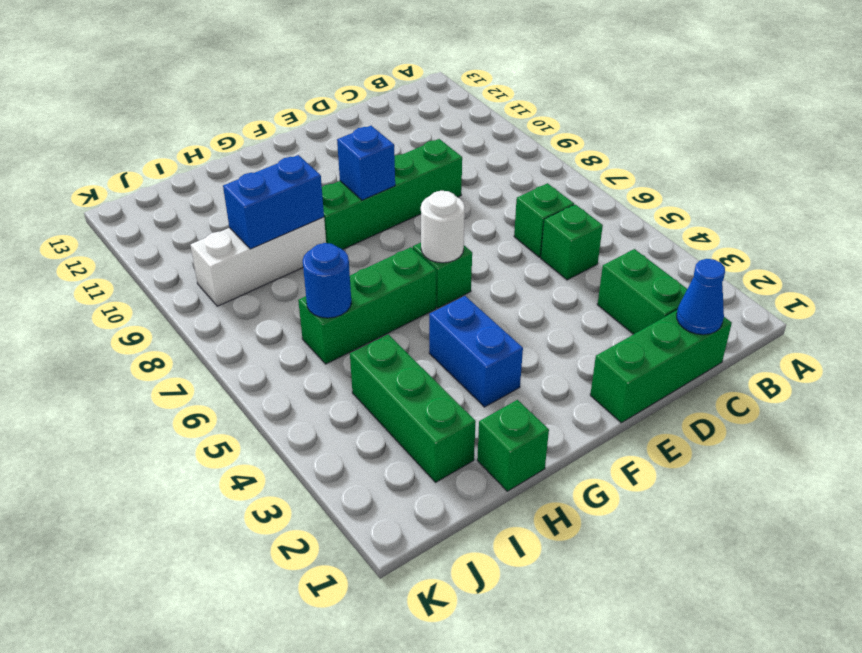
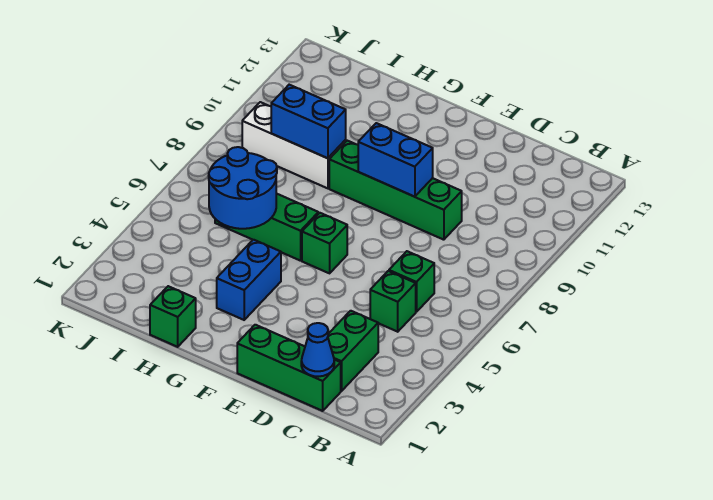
white round brick F6 level 2 -> none
blue brick F9 level 2 -> blue brick E9:F9 level 2
green brick I2:I4 level 1 -> none
blue round brick I6 level 2 -> blue round brick H5:I6 level 2

